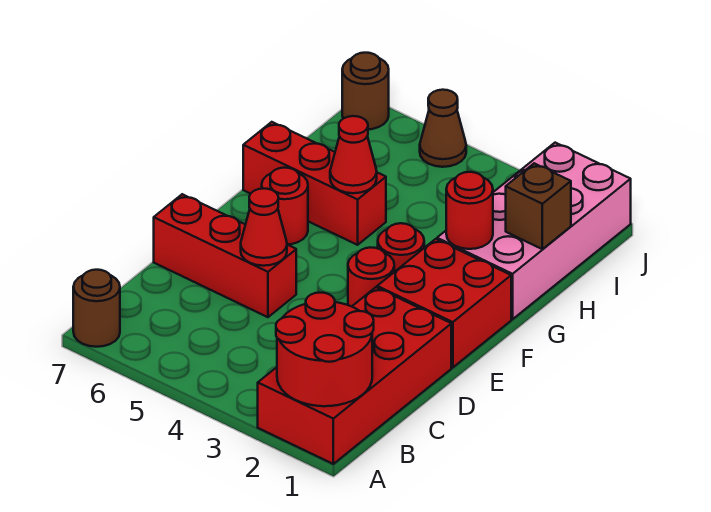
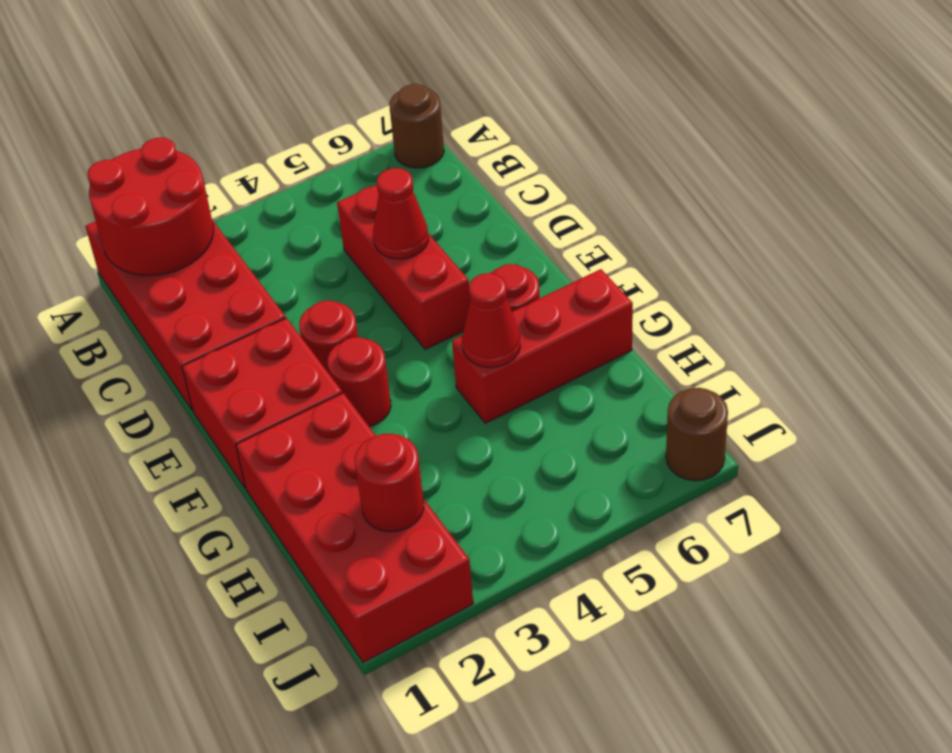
red brick D5:D7 level 1 -> red brick C5:E5 level 1
pink brick G1:J2 level 1 -> red brick G1:J2 level 1
red round brick G2 level 2 -> red round brick I2 level 2
brown brick H1 level 2 -> none
brown cone J5 level 1 -> none

